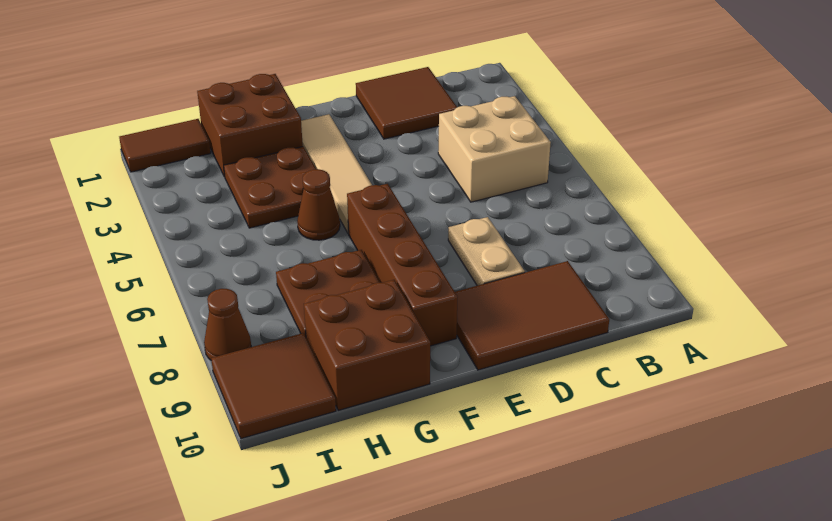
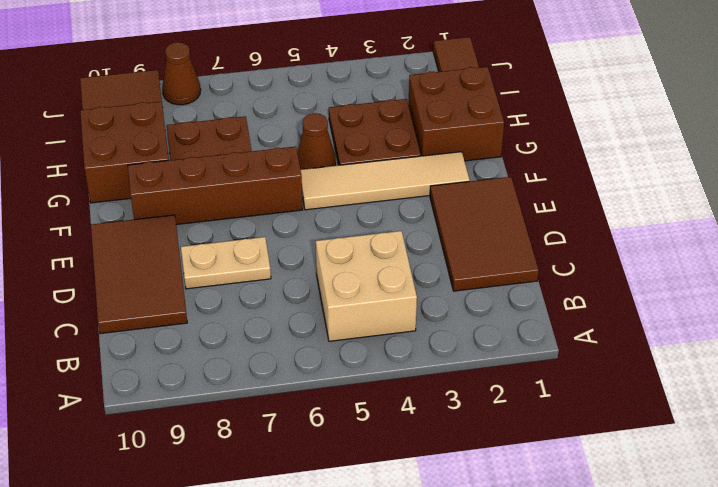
brown tile C1:D2 level 1 -> brown tile C1:E2 level 1

